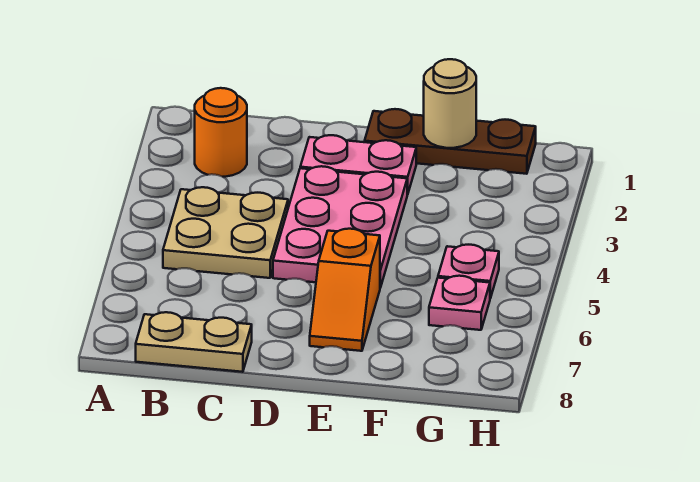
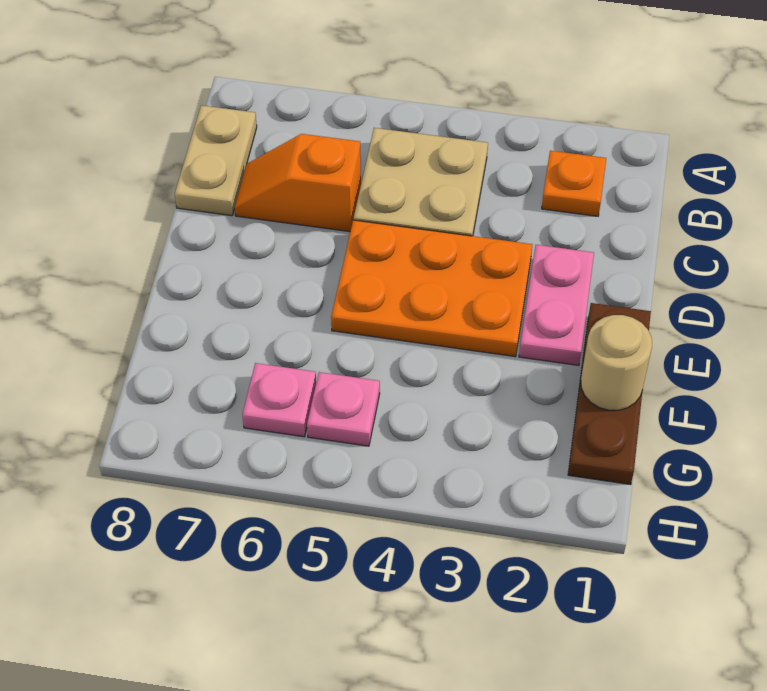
orange round brick B2 level 1 -> orange plate B2 level 1
pink plate D3:E5 level 1 -> orange plate D3:E5 level 1
orange slope E6:E7 level 1 top 6 -> orange slope C6:C7 level 1 top 6

